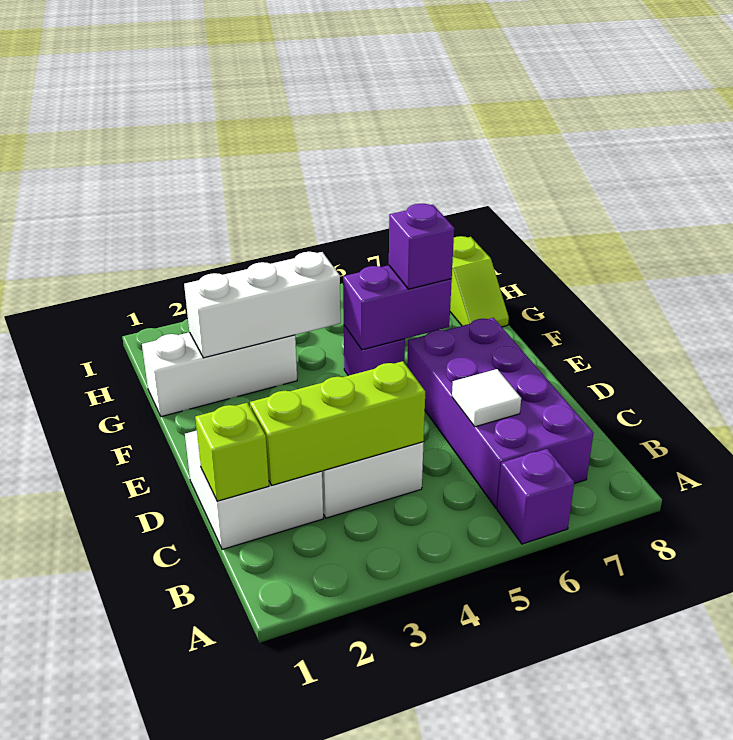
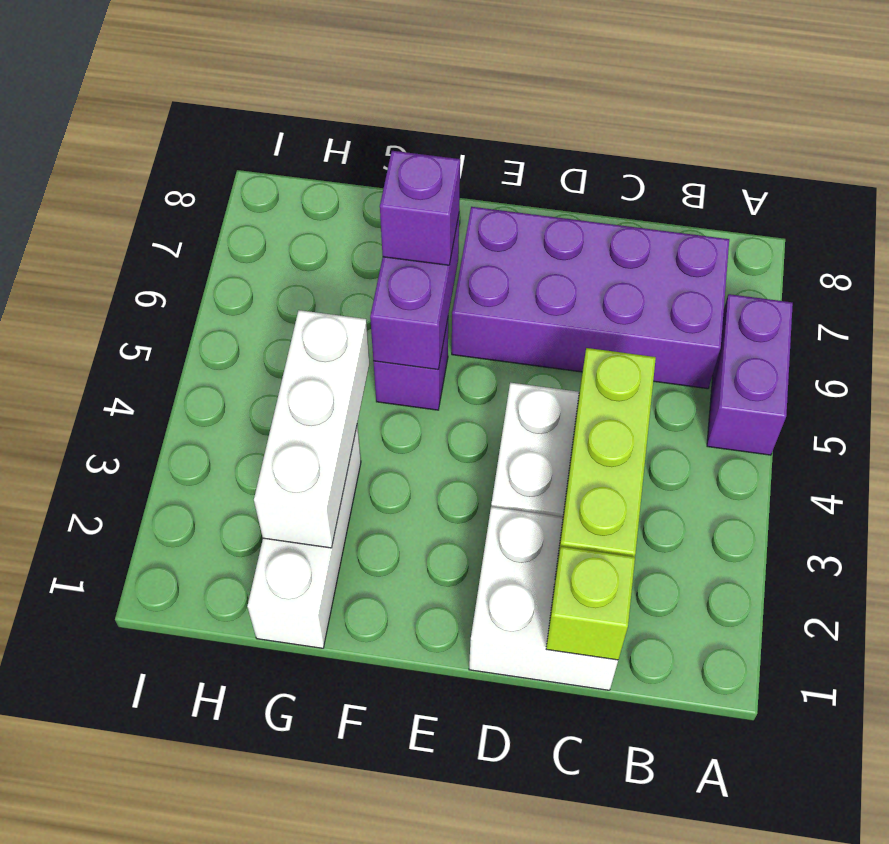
purple brick A6 level 1 -> purple brick A5:A6 level 1
white tile C6 level 2 -> none
lime slope G8:H8 level 1 top H -> none

